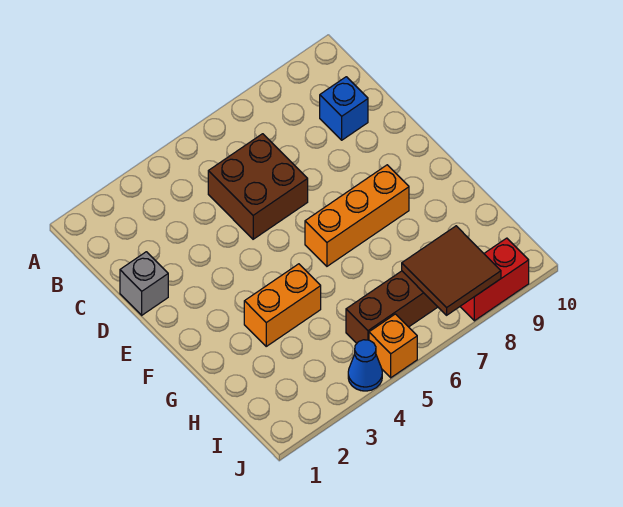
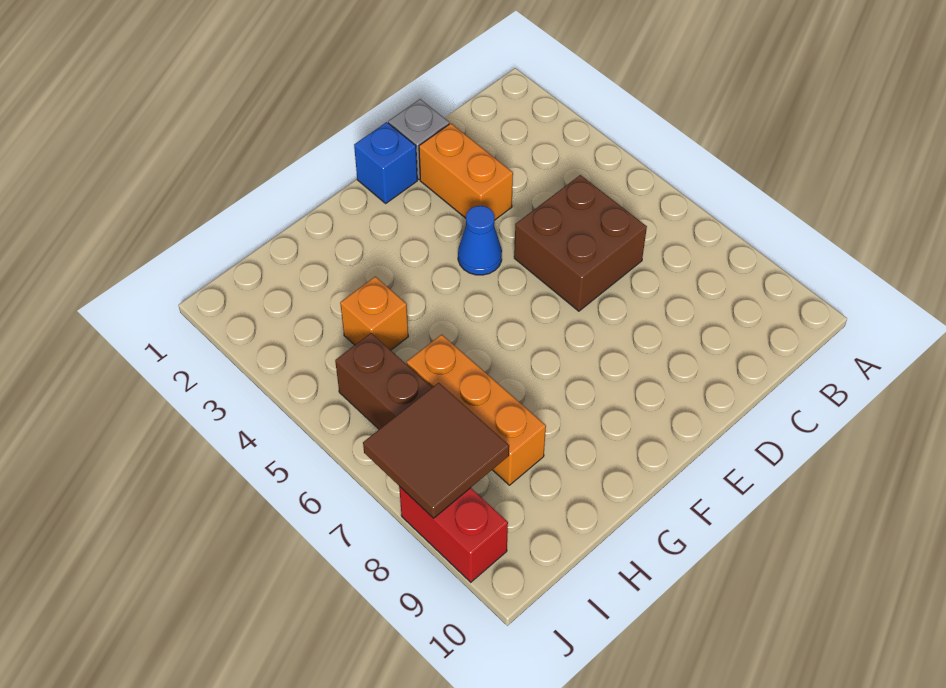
blue brick C9 level 1 -> blue brick E1 level 1
orange brick F6:F8 level 1 -> orange brick H6:H8 level 1
orange brick G3:G4 level 1 -> orange brick D2:D3 level 1
blue cone J4 level 1 -> blue cone E4 level 1
orange brick J5 level 1 -> orange brick H4 level 1

